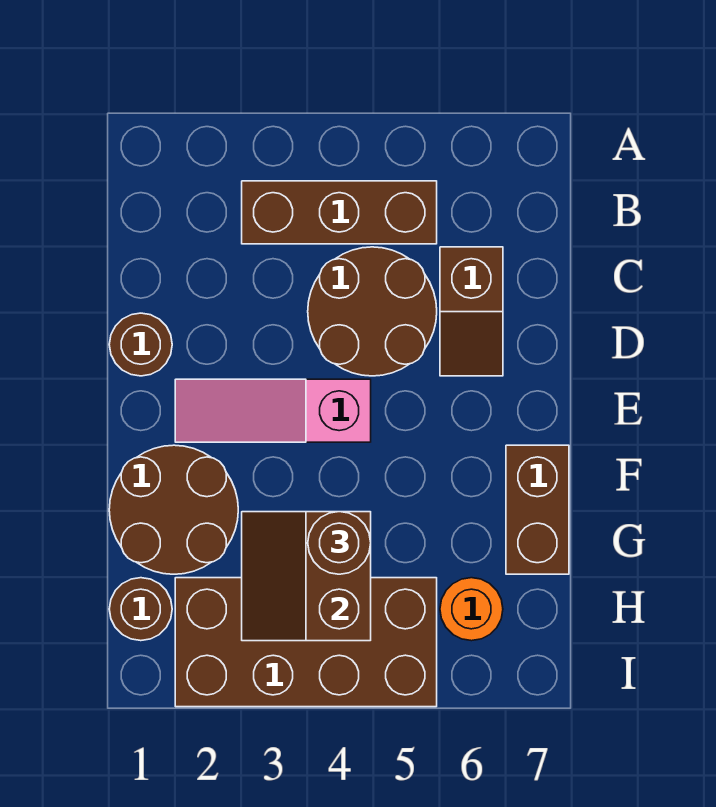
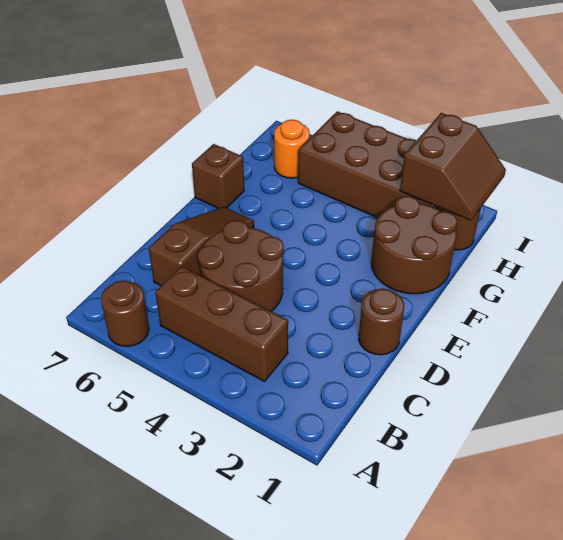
brown slope C6:D6 level 1 top C -> brown slope C6:E6 level 1 top C
pink slope E2:E4 level 1 top 4 -> none
brown brick F7:G7 level 1 -> brown brick F7 level 1
brown slope G3:H4 level 2 top 4 -> brown slope H1:I2 level 2 top 2
brown round brick G4 level 3 -> brown round brick A6 level 1

